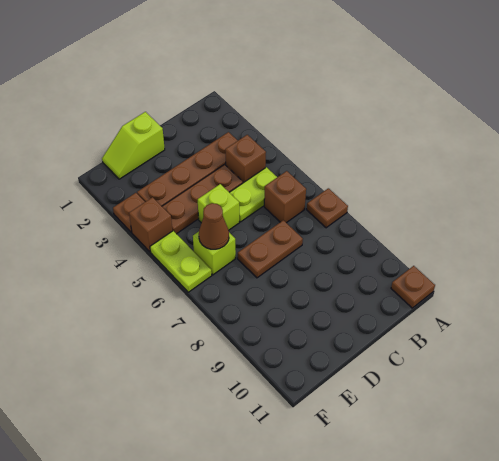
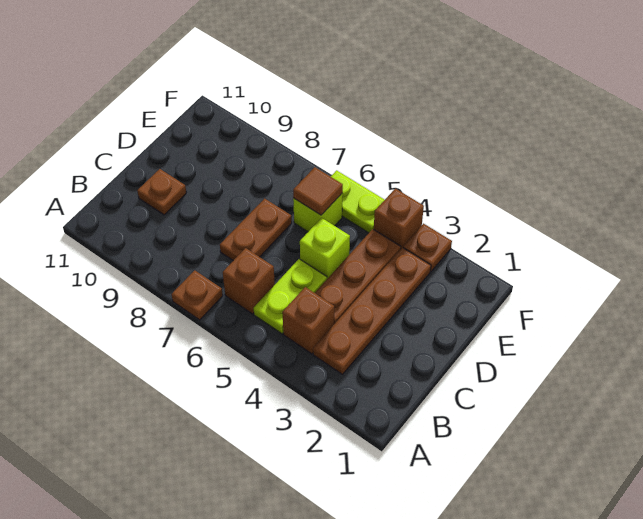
brown plate A11 level 1 -> brown plate C10 level 1
lime slope D1:E1 level 1 top D -> none
brown cone E6 level 2 -> brown tile E6 level 2

